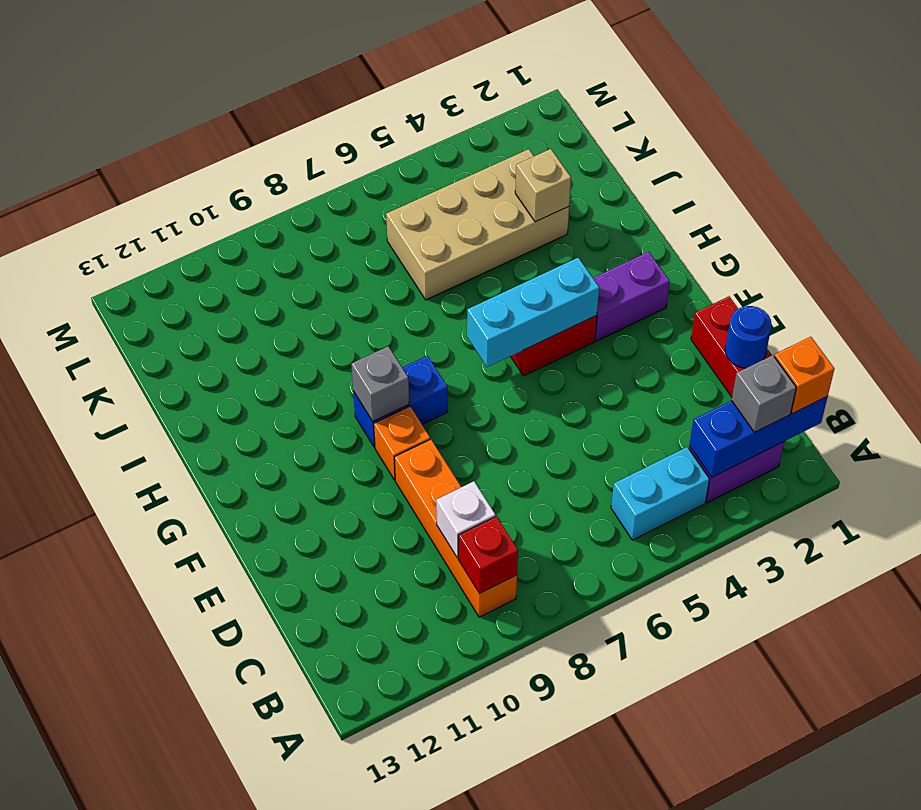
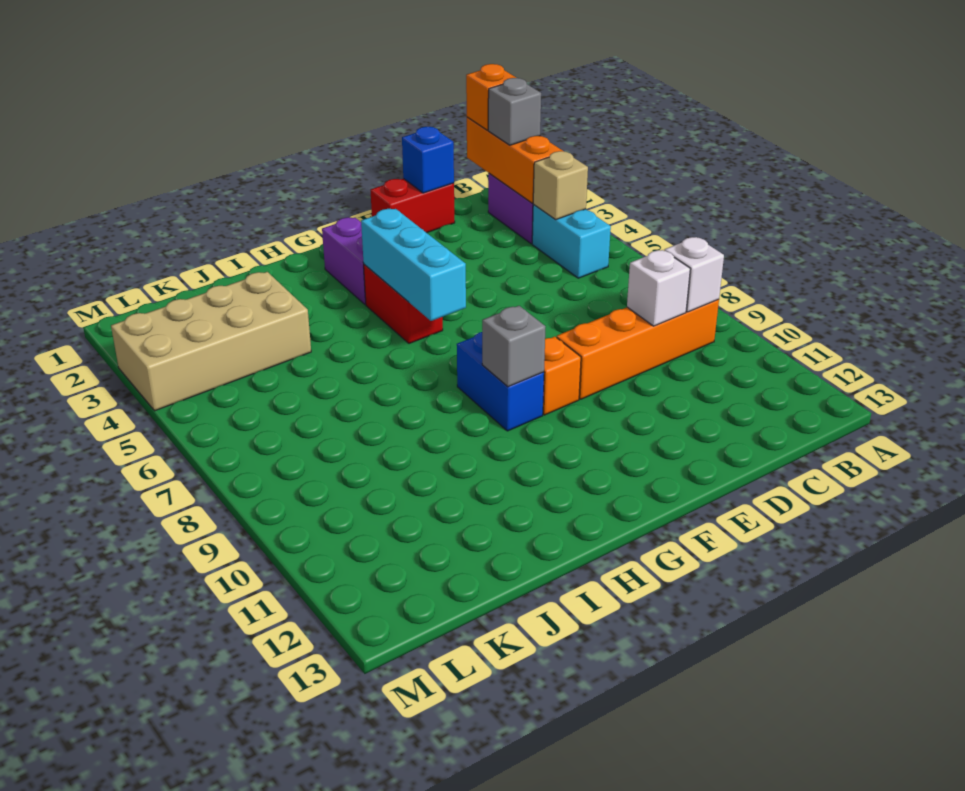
blue brick B1:B3 level 2 -> orange brick B1:B3 level 2
red brick B9 level 2 -> white brick B9 level 2
blue round brick D1 level 2 -> blue brick D1 level 2
tan brick J3:K6 level 1 -> tan brick J3:M4 level 1
tan brick J3 level 2 -> tan brick B4 level 2

